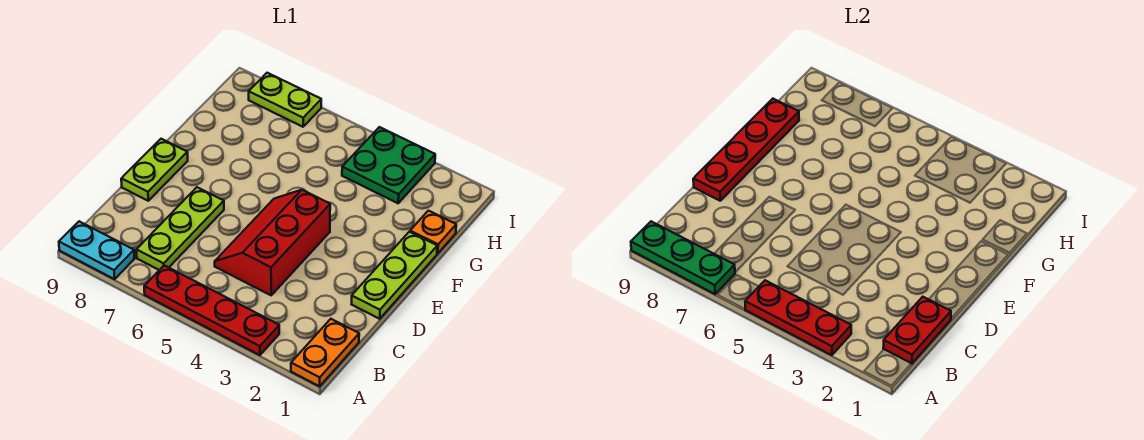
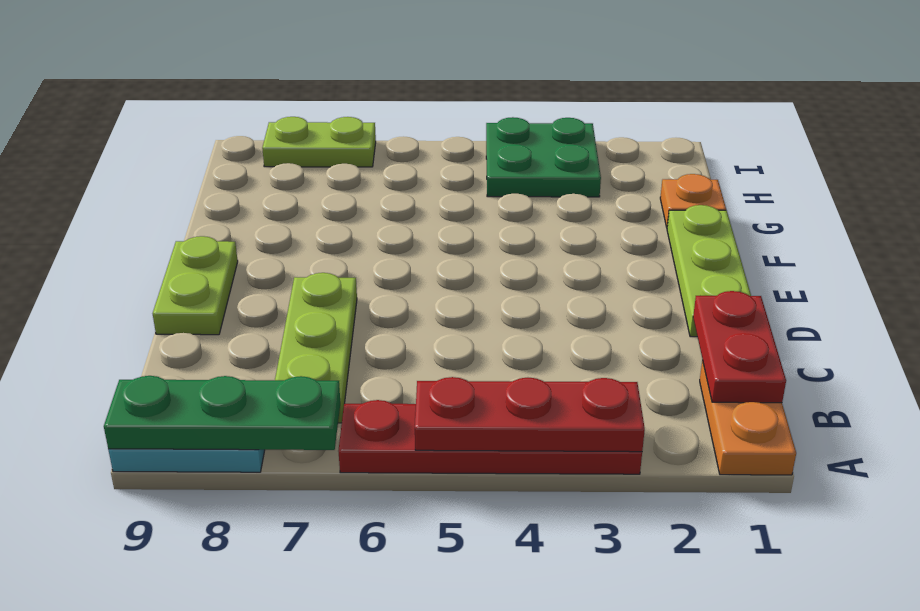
red slope C4:E5 level 1 top 4 -> none
red plate D9:G9 level 2 -> none

